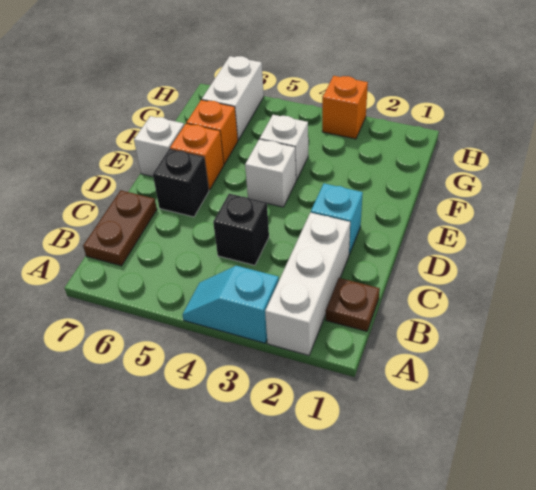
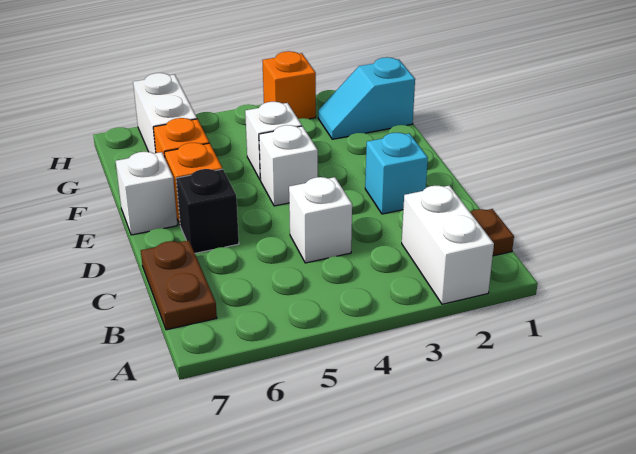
white brick A2:C2 level 1 -> white brick A2:B2 level 1
cyan slope A3:A4 level 1 top 3 -> cyan slope G1:G2 level 1 top 1
black brick C4 level 1 -> white brick C4 level 1

